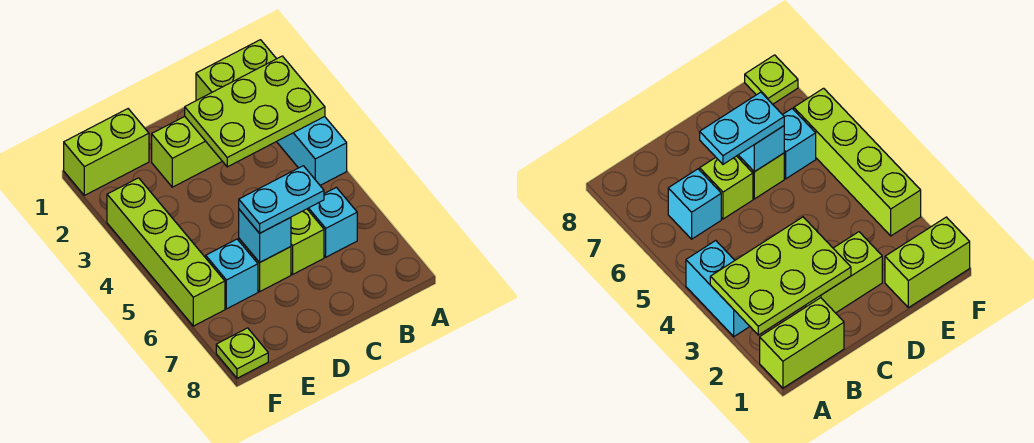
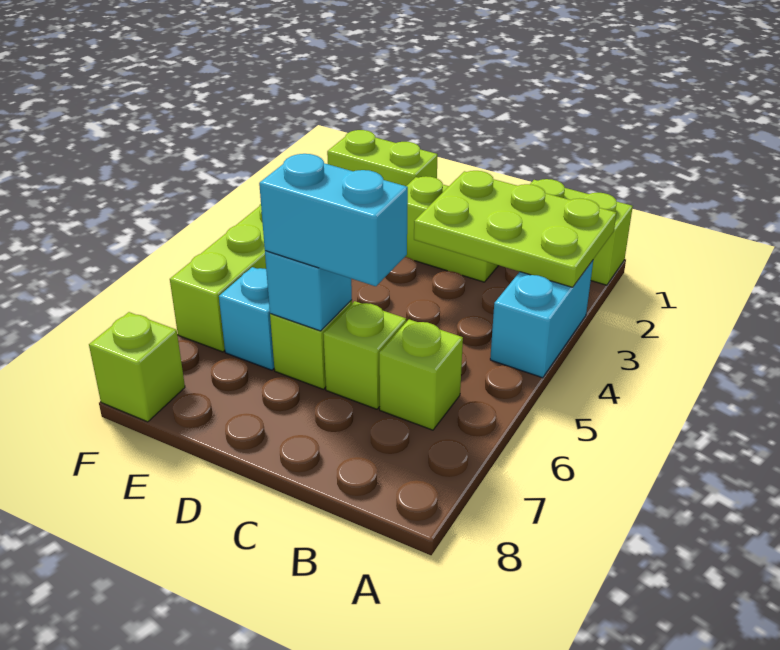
cyan brick B6 level 1 -> lime brick B6 level 1
cyan plate C6:D6 level 3 -> cyan brick C6:D6 level 3
lime plate F8 level 1 -> lime brick F8 level 1

